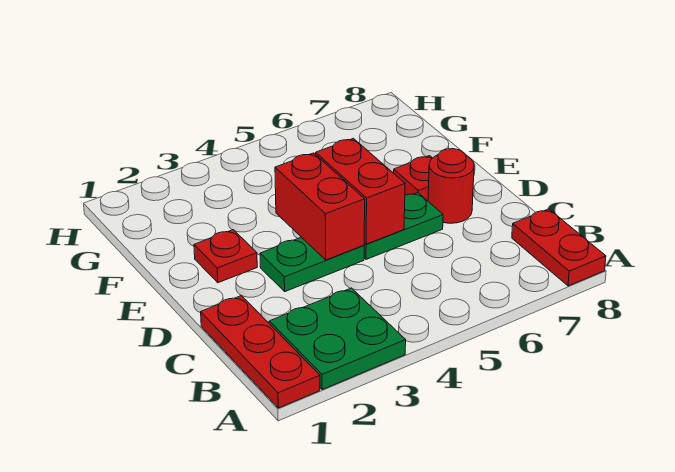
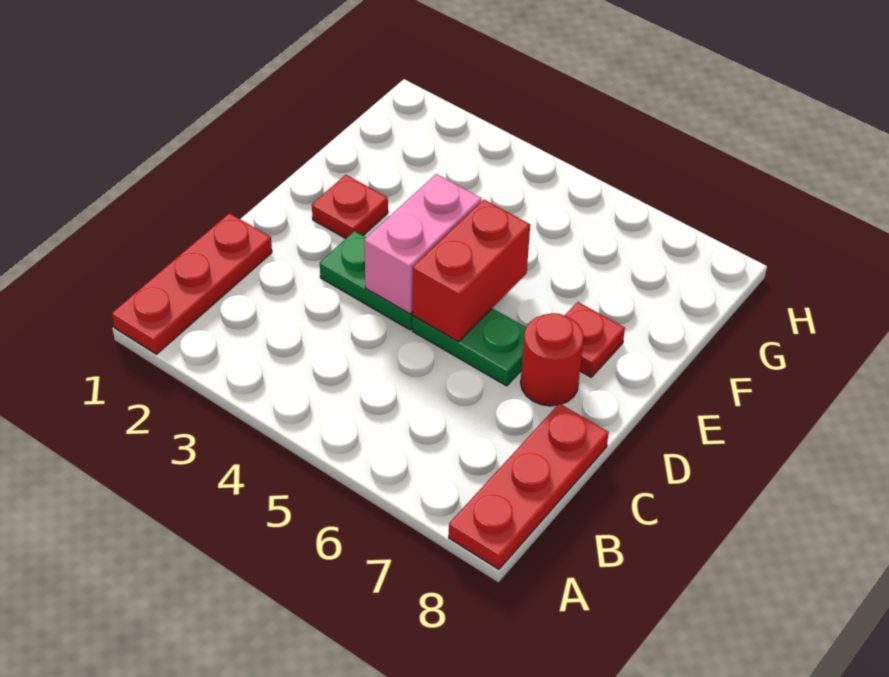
green plate A2:B3 level 1 -> none
red plate A8:B8 level 1 -> red plate A8:C8 level 1
red brick D4:E4 level 2 -> pink brick D4:E4 level 2

